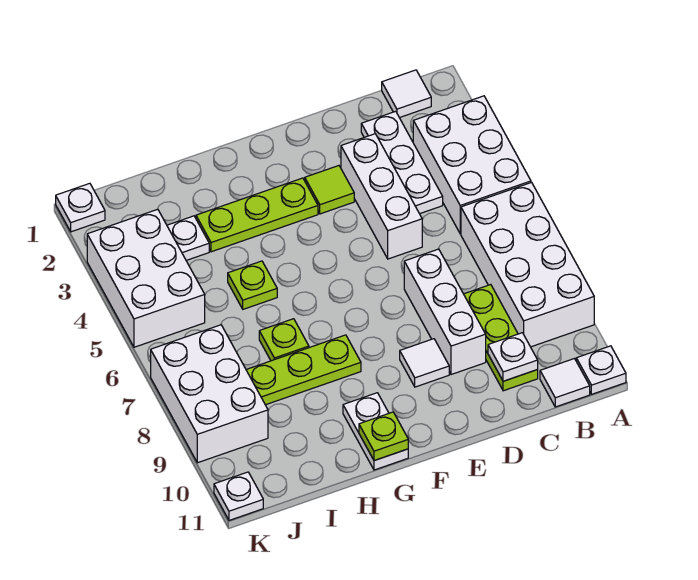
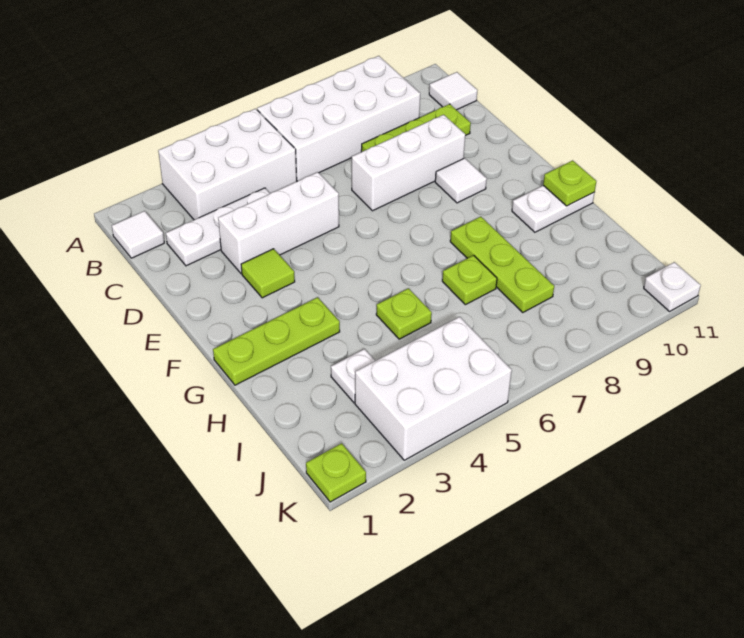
white plate A11 level 1 -> none
white plate C10 level 2 -> none
lime plate F3:H3 level 1 -> lime plate G1:G3 level 1
white brick J7:K9 level 1 -> none
white plate K1 level 1 -> lime plate K1 level 1

